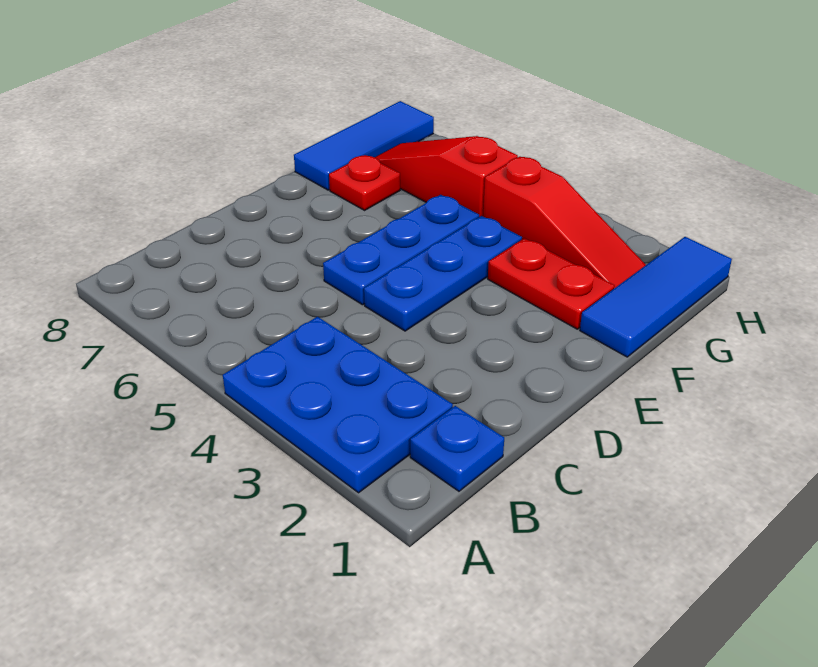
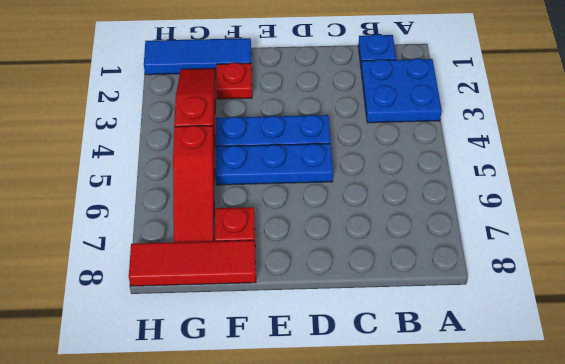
blue plate A2:B4 level 1 -> blue plate A2:B3 level 1
red plate F2:F3 level 1 -> red plate F2 level 1
blue tile F8:H8 level 1 -> red tile F8:H8 level 1

